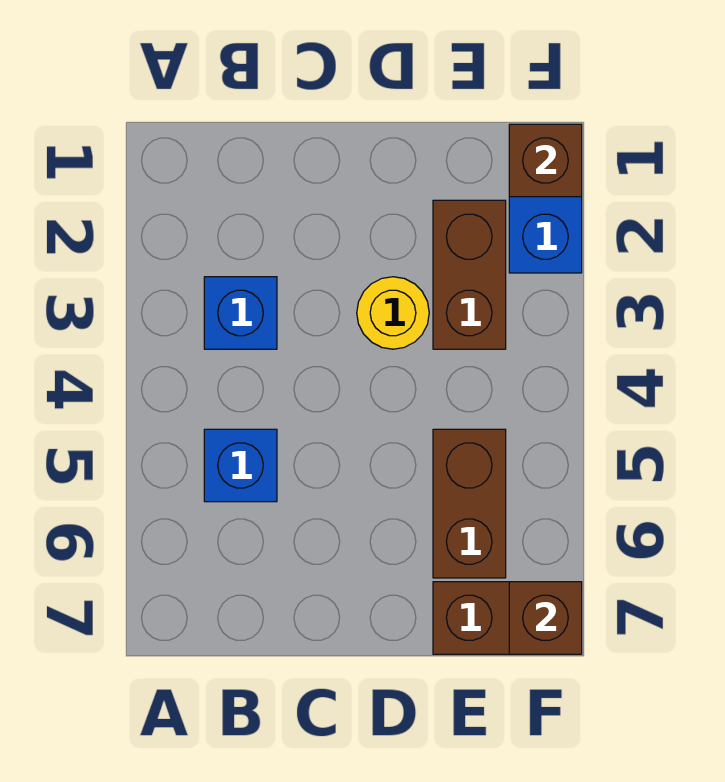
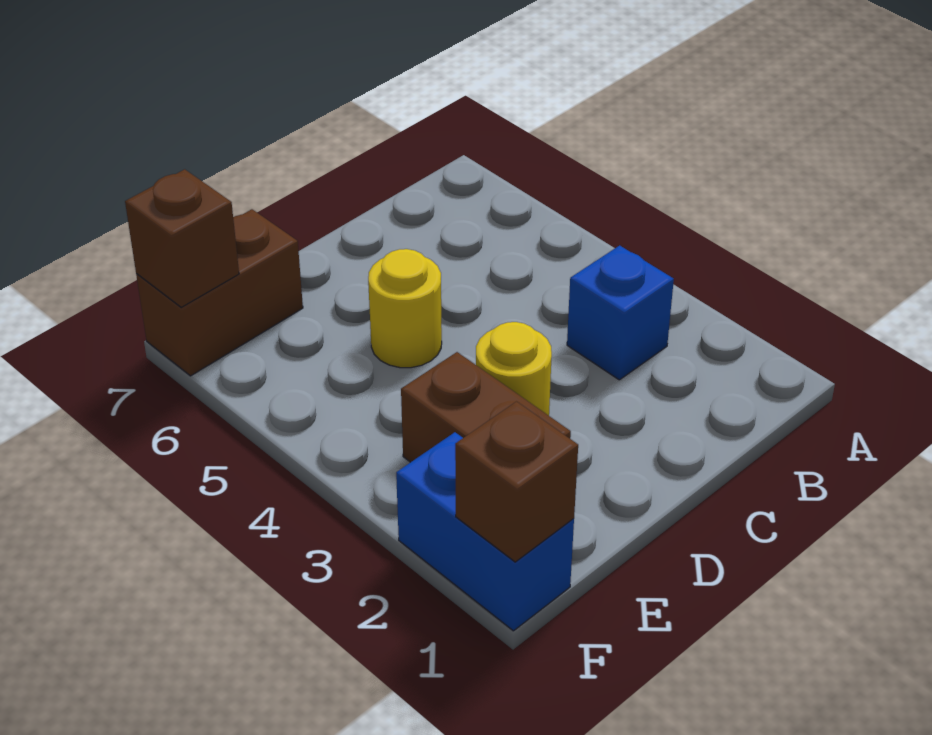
blue brick B5 level 1 -> none
none -> yellow round brick D5 level 1
brown brick E5:E6 level 1 -> none

